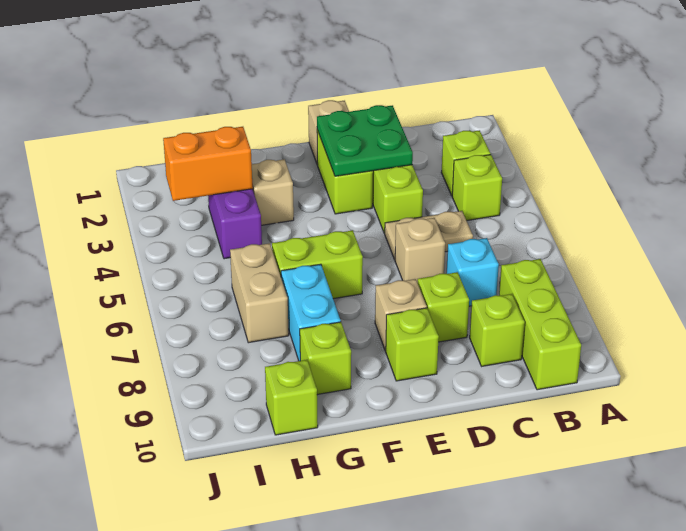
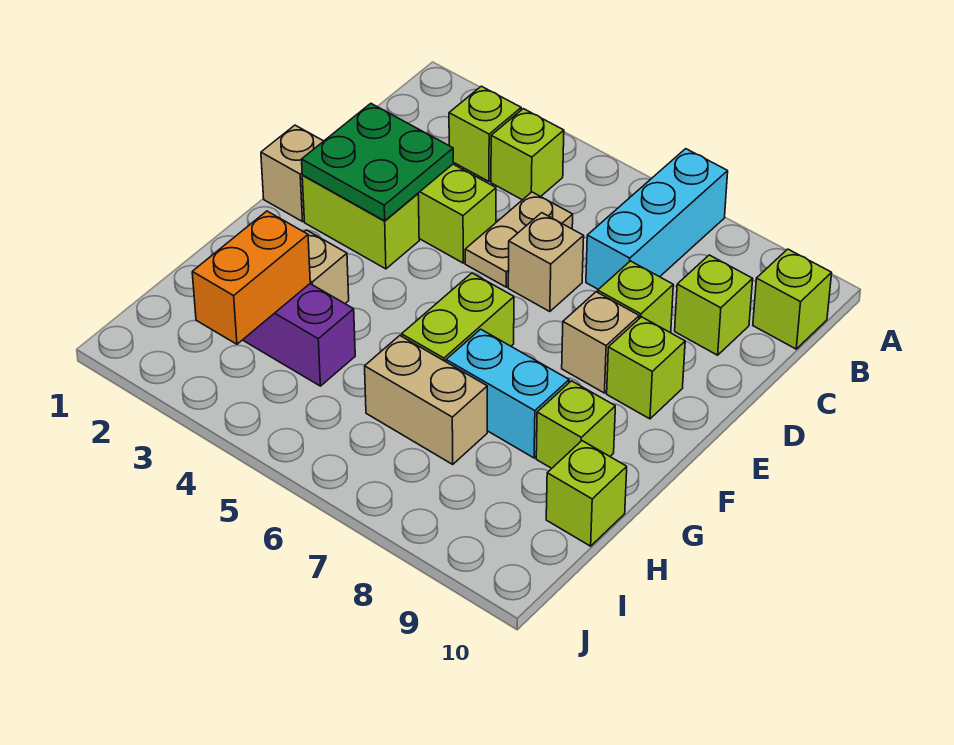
lime brick B8:B10 level 1 -> lime brick B10 level 1
cyan brick C7 level 1 -> cyan brick A7:C7 level 1

